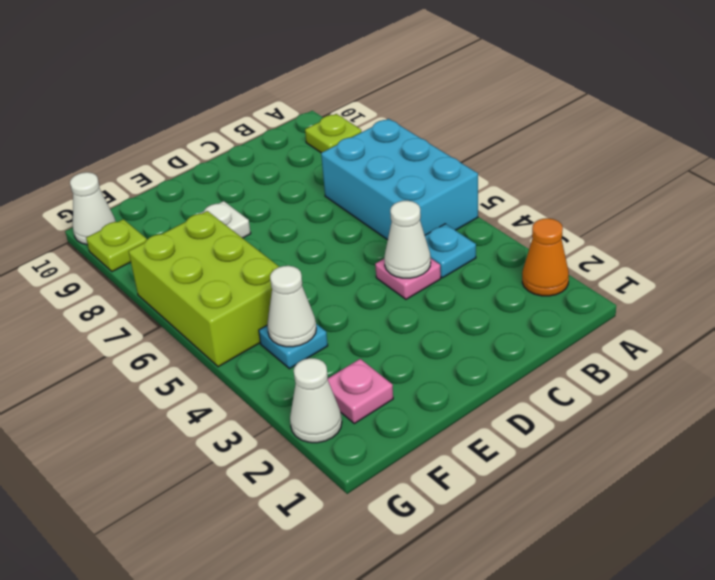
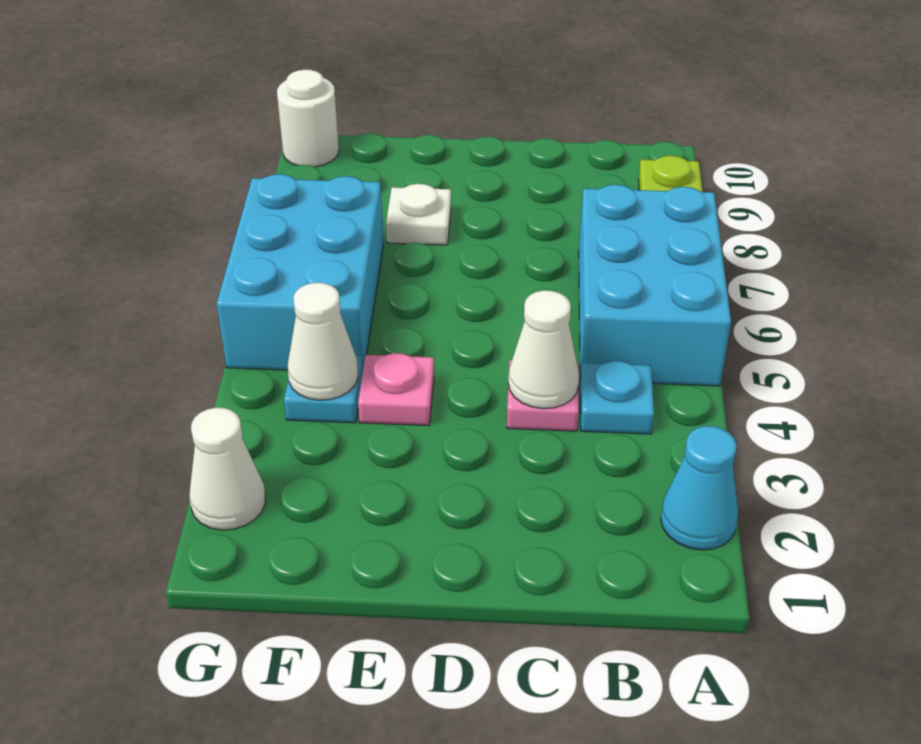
orange cone A2 level 1 -> cyan cone A2 level 1
pink plate F2 level 1 -> pink plate E4 level 1
lime brick F5:G7 level 1 -> cyan brick F5:G7 level 1
lime plate G9 level 1 -> none
white cone G10 level 1 -> white round brick G10 level 1

